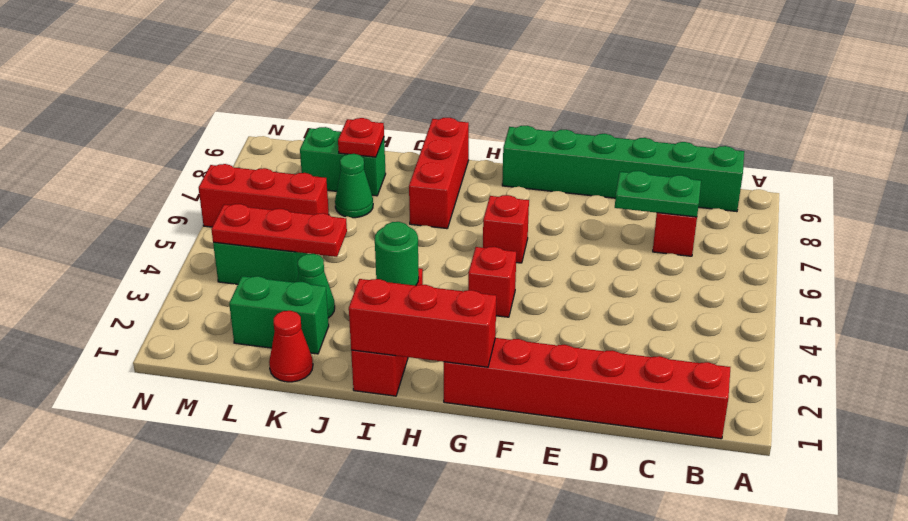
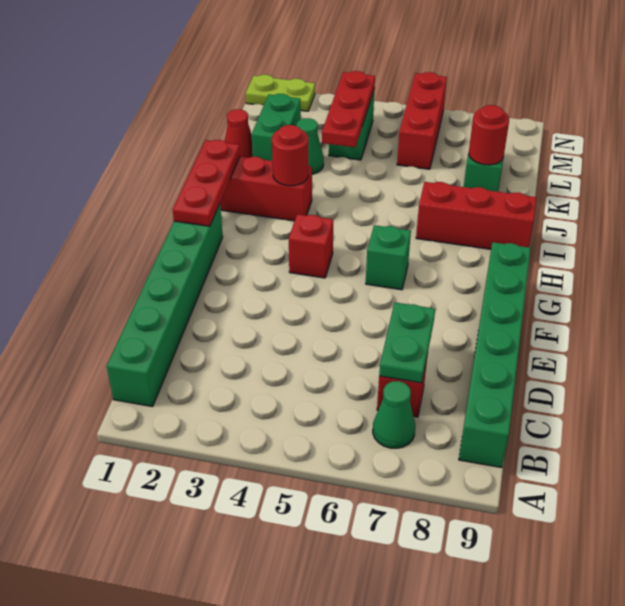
red brick B1:G1 level 1 -> green brick B1:G1 level 1
red brick G1:I1 level 2 -> red plate G1:I1 level 2
red brick G6 level 1 -> green brick G6 level 1
green round brick I3 level 2 -> red round brick I3 level 2
green cone K7 level 1 -> green cone B7 level 1
red plate K8 level 2 -> red round brick K8 level 2
none -> lime plate N1:N2 level 1

